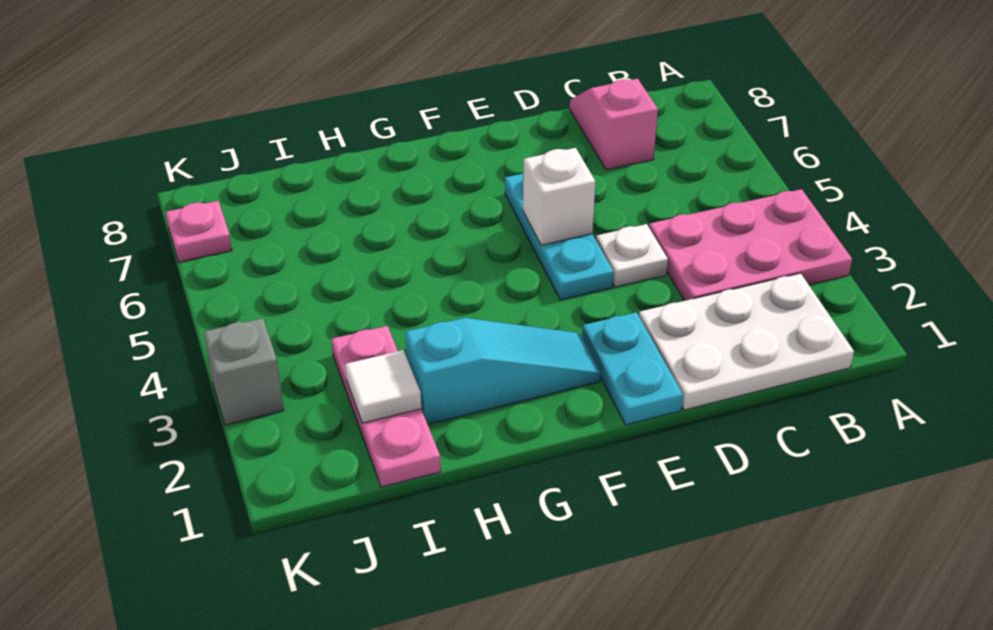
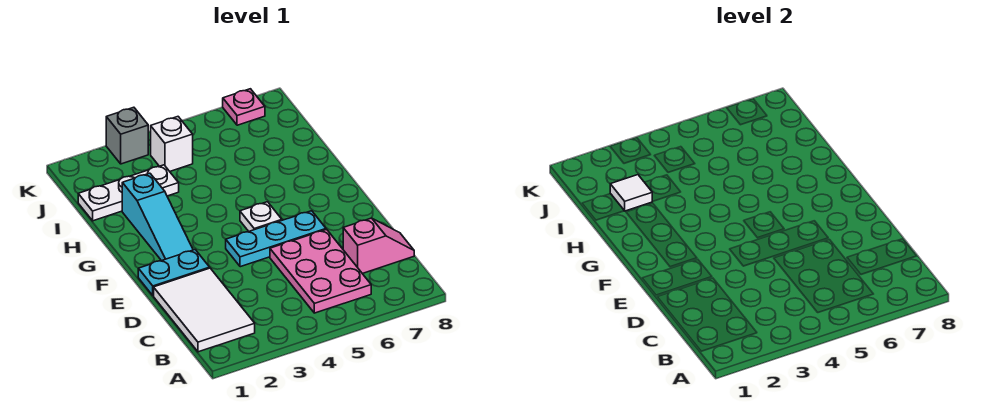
pink plate A3:C4 level 1 -> pink plate B5:D6 level 1
white plate B1:D2 level 1 -> white tile B1:D2 level 1
white plate D4 level 1 -> white plate F5 level 1
white brick E5 level 2 -> white brick J4 level 1
pink plate I1:I3 level 1 -> white plate I1:I3 level 1

